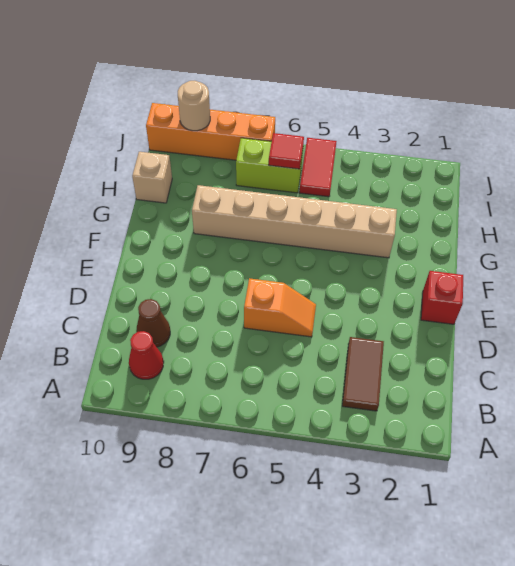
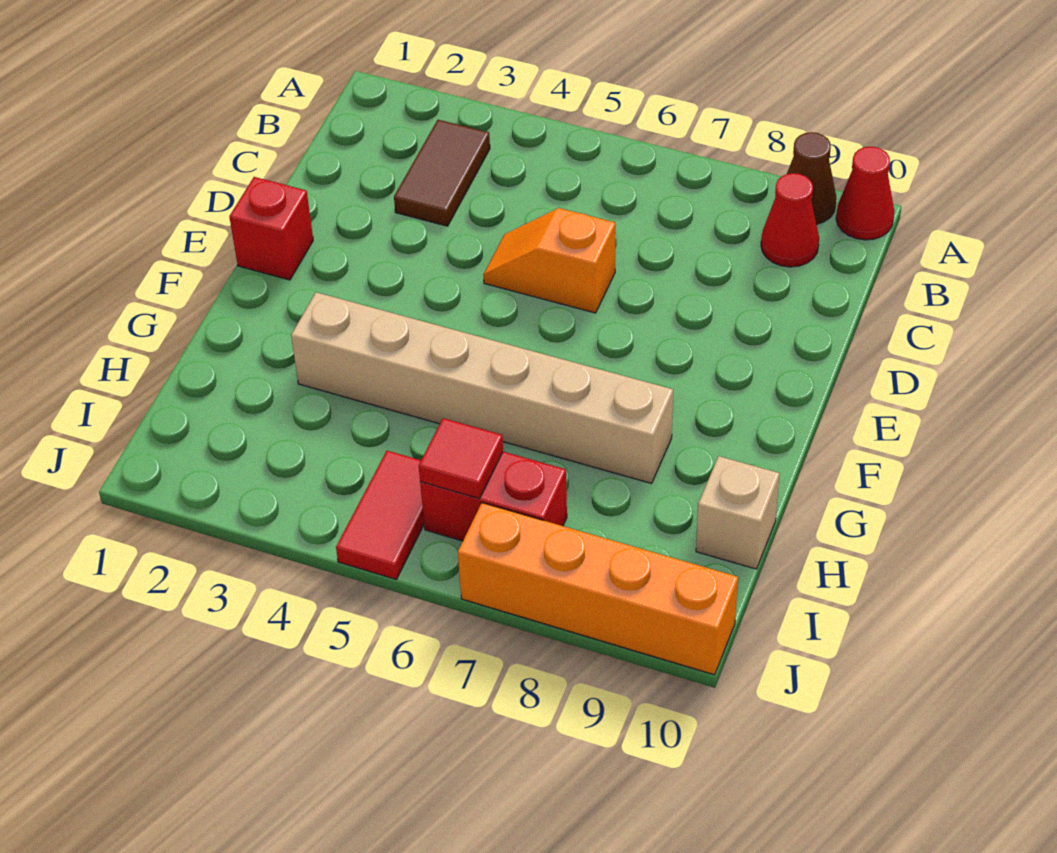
none -> red cone A10 level 1
brown cone C9 level 1 -> brown cone A9 level 1
lime brick I6:I7 level 1 -> red brick I6:I7 level 1
tan round brick J9 level 2 -> none

